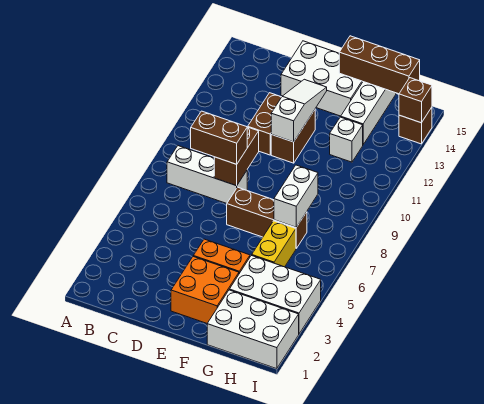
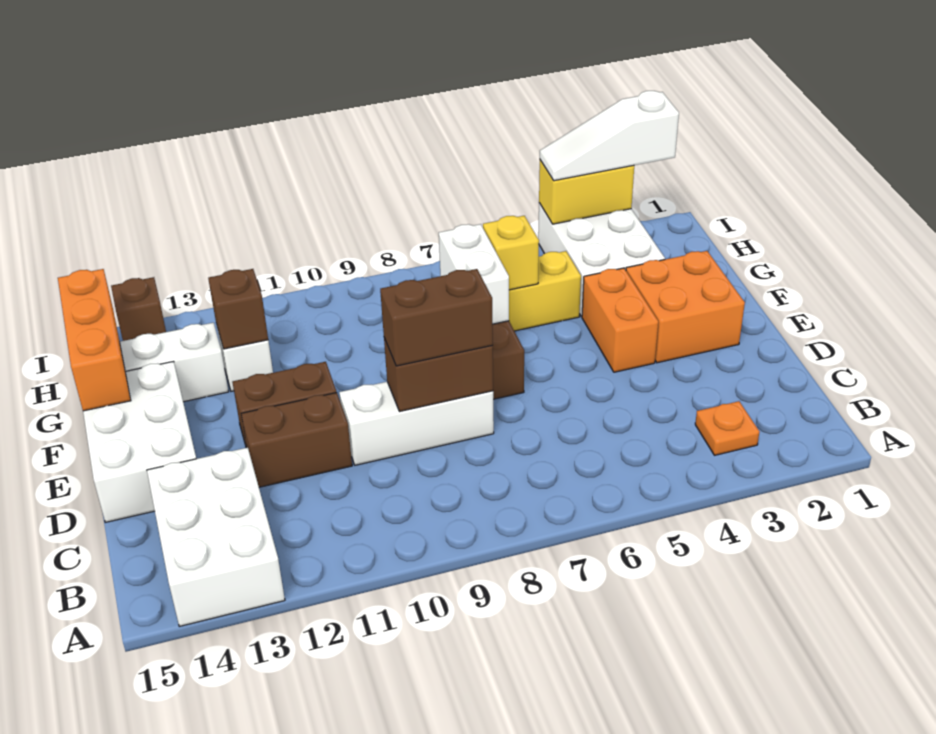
none -> orange plate B3 level 1
white brick B8:D8 level 1 -> white brick D8:D10 level 1
brown brick C8:D8 level 3 -> brown brick D8:D9 level 3
white slope E11:E13 level 2 top 11 -> white slope I2:I4 level 3 top 2
brown brick F15:H15 level 2 -> orange brick F15:H15 level 2
white brick G1:I2 level 1 -> white brick A13:C14 level 1
none -> yellow brick G6 level 2
white brick G7:G8 level 2 -> white brick F7:G7 level 2
none -> yellow brick I3:I4 level 2
brown brick I14 level 2 -> brown brick G12 level 2

